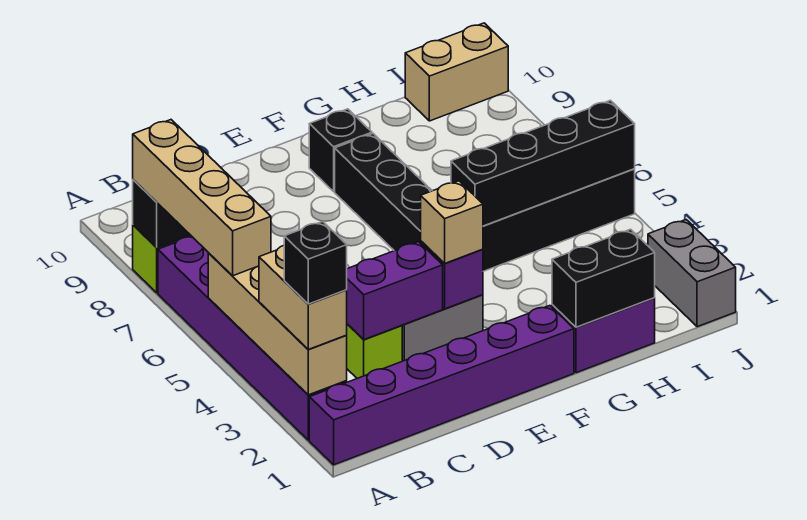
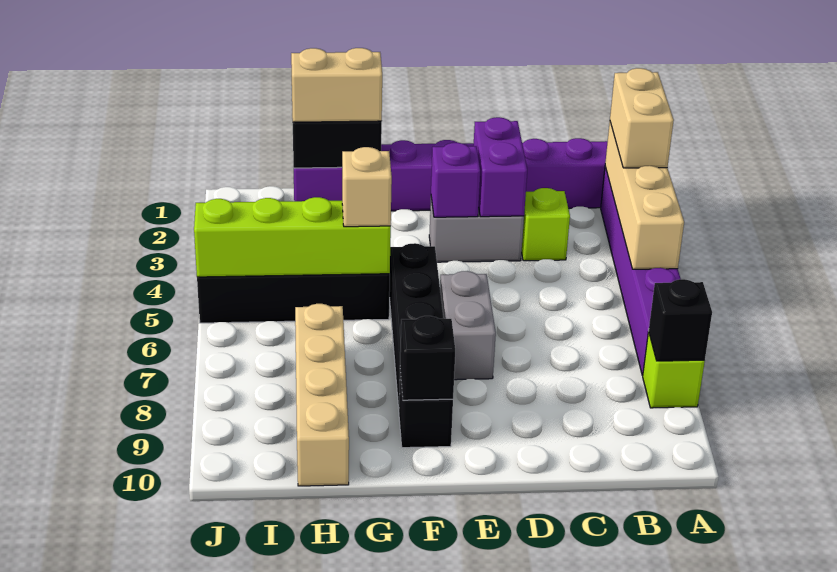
black brick A2 level 4 -> black brick F9 level 2
tan brick A5:A8 level 3 -> tan brick H7:H10 level 1
purple brick C3:D3 level 2 -> purple brick D2:D3 level 2
tan brick E3 level 3 -> tan brick G5 level 3
black brick G5:J5 level 2 -> lime brick G5:J5 level 2
tan brick I10:J10 level 1 -> tan brick G1:H1 level 3
grey brick J1:J2 level 1 -> grey brick E6:E7 level 1

